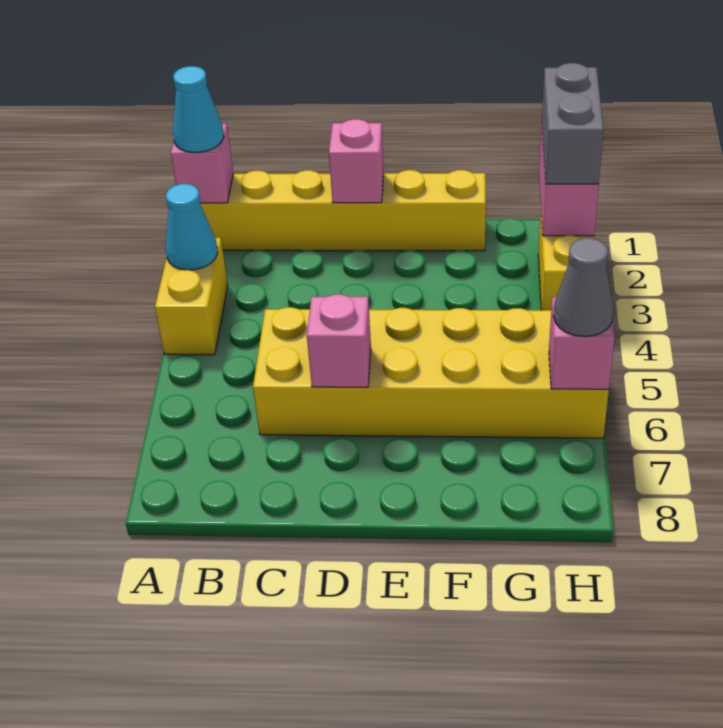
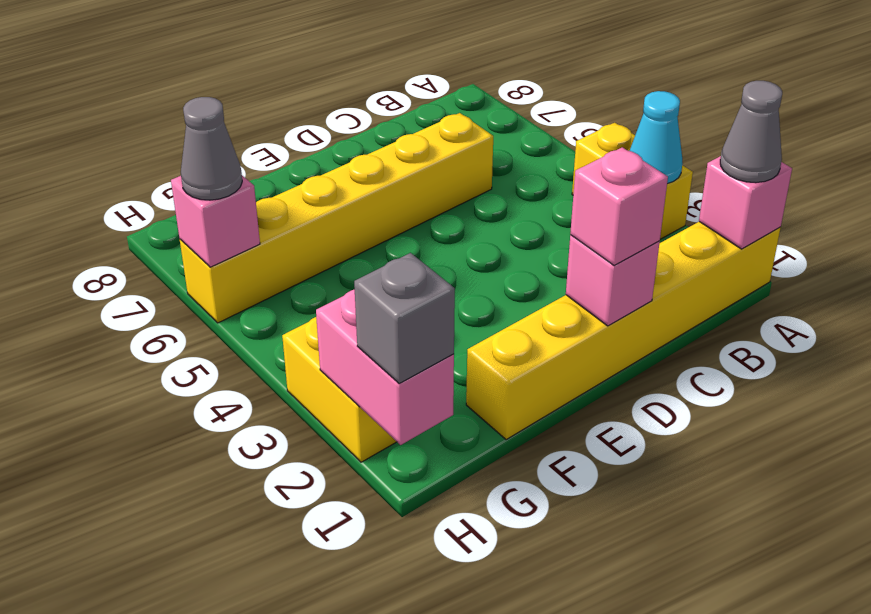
cyan cone A1 level 3 -> grey cone A1 level 3
yellow brick C5:H6 level 1 -> yellow brick C6:H6 level 1
pink brick D6 level 2 -> pink brick D1 level 3
grey brick H1:H2 level 3 -> grey brick H1 level 3

